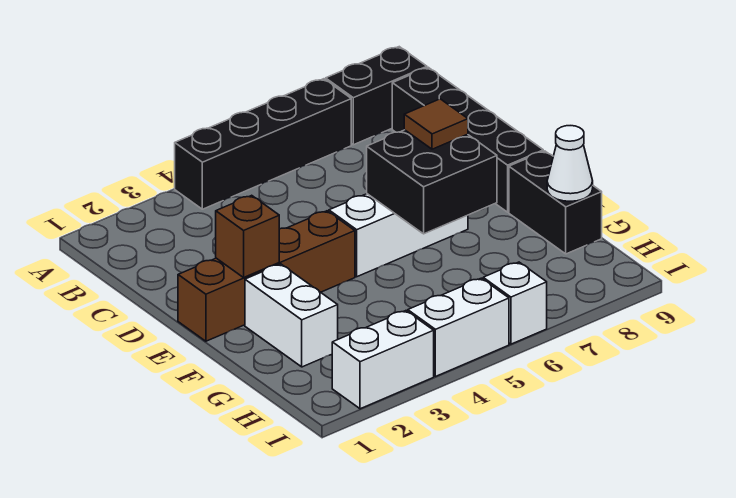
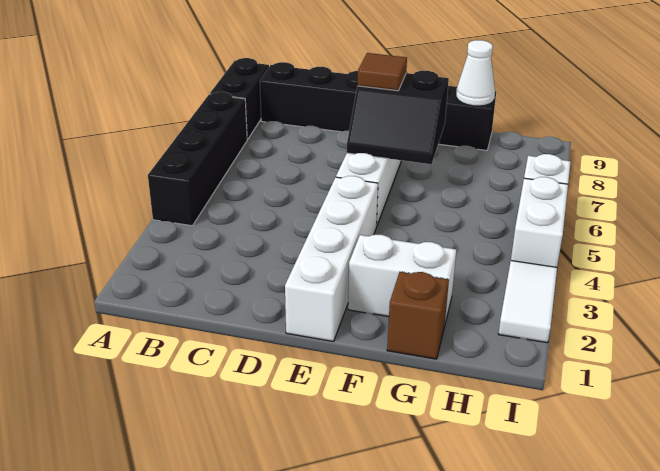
brown brick E1:E4 level 1 -> white brick E1:E4 level 1
brown brick E2 level 2 -> brown brick G1 level 1
black brick E6:F7 level 2 -> black slope E6:F7 level 2 top 7
white brick I2:I3 level 1 -> white tile I2:I3 level 1

